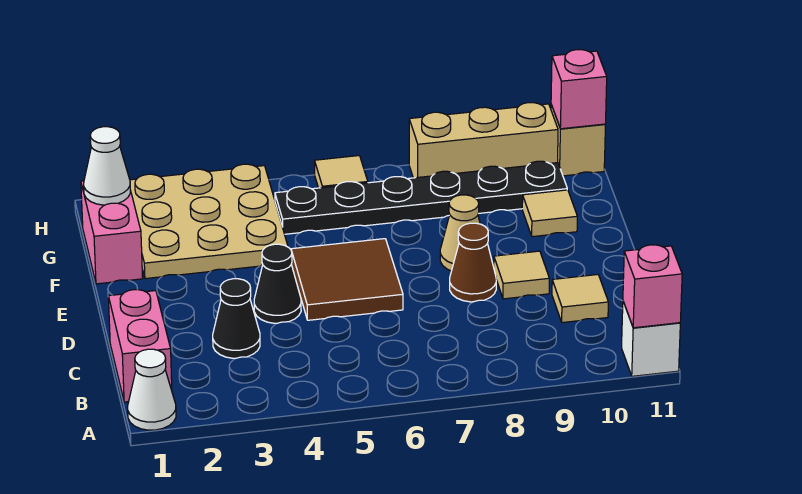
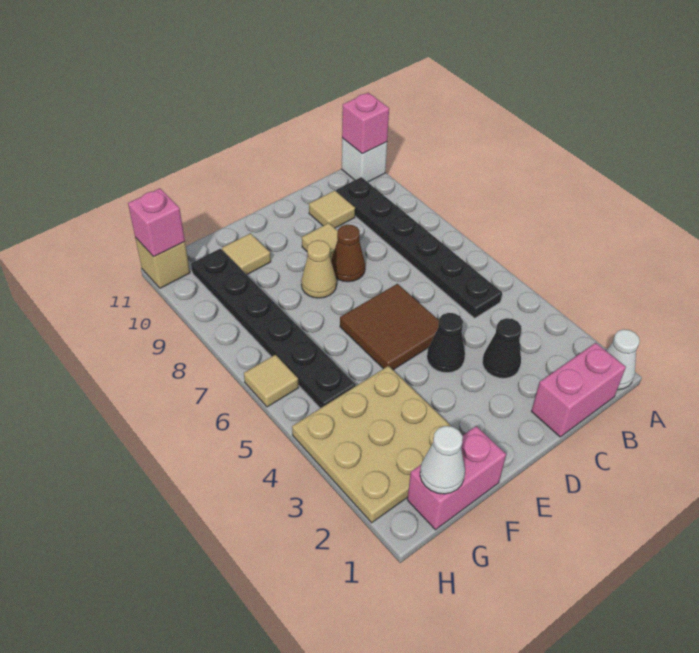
none -> black plate B5:B10 level 1
tan brick H8:H10 level 1 -> none

